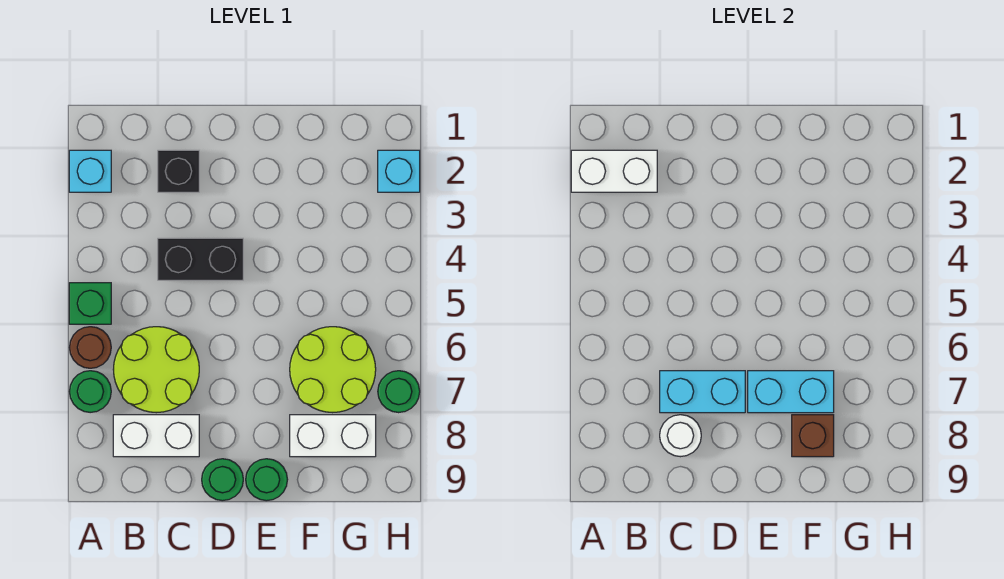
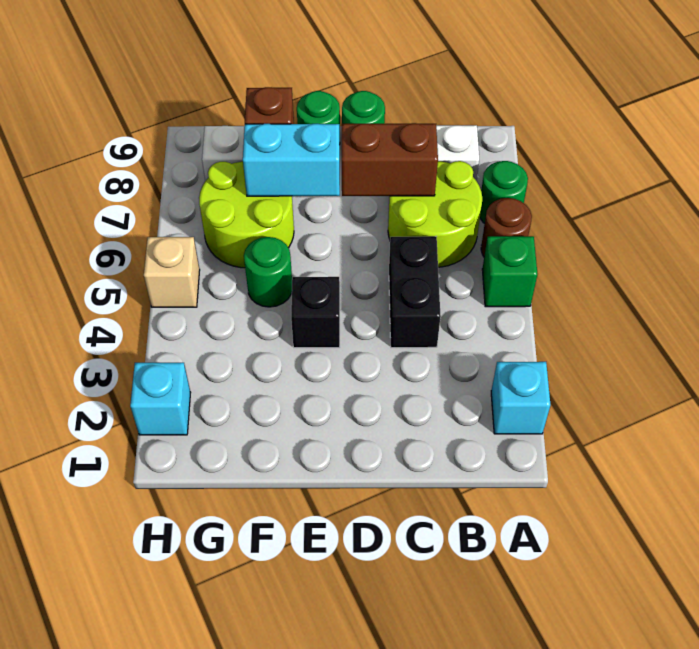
white brick A2:B2 level 2 -> none
black brick C2 level 1 -> black brick E4 level 1
black brick C4:D4 level 1 -> black brick C4:C5 level 1
cyan brick C7:D7 level 2 -> brown brick C7:D7 level 2
white round brick C8 level 2 -> none
none -> tan brick H5 level 1
green round brick H7 level 1 -> green round brick F5 level 1

